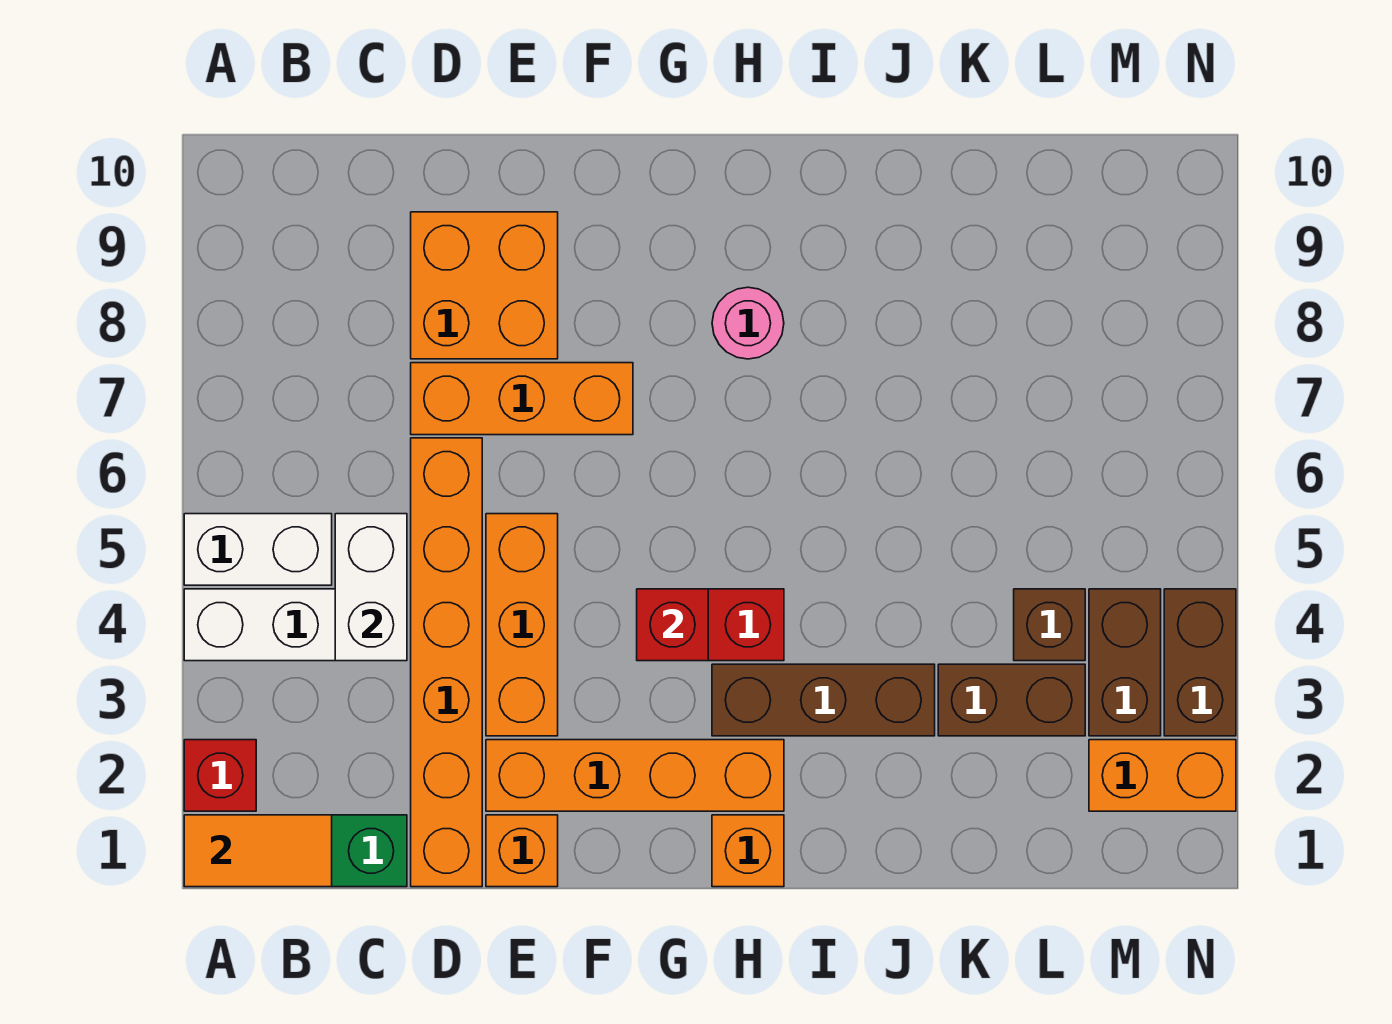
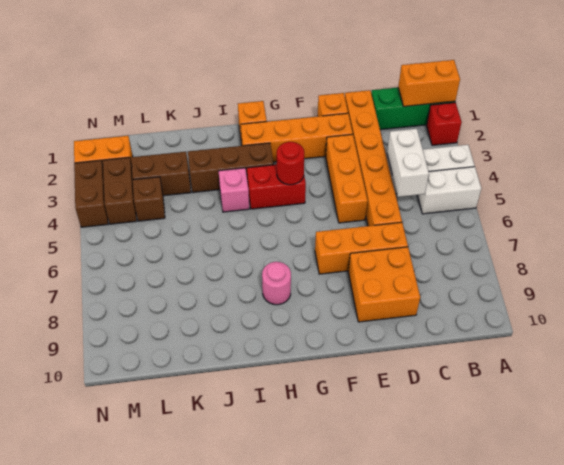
orange tile A1:B1 level 2 -> orange brick A1:B1 level 2
red brick G4 level 2 -> red round brick G4 level 2
none -> pink brick I4 level 1

